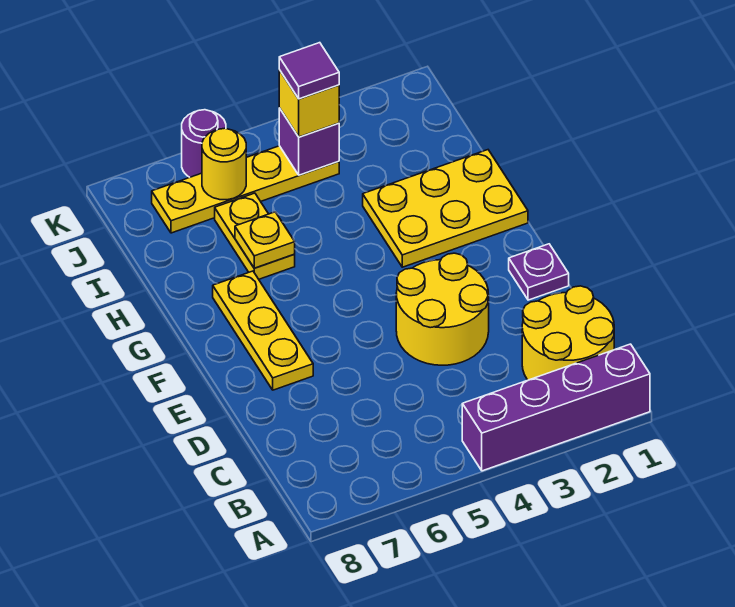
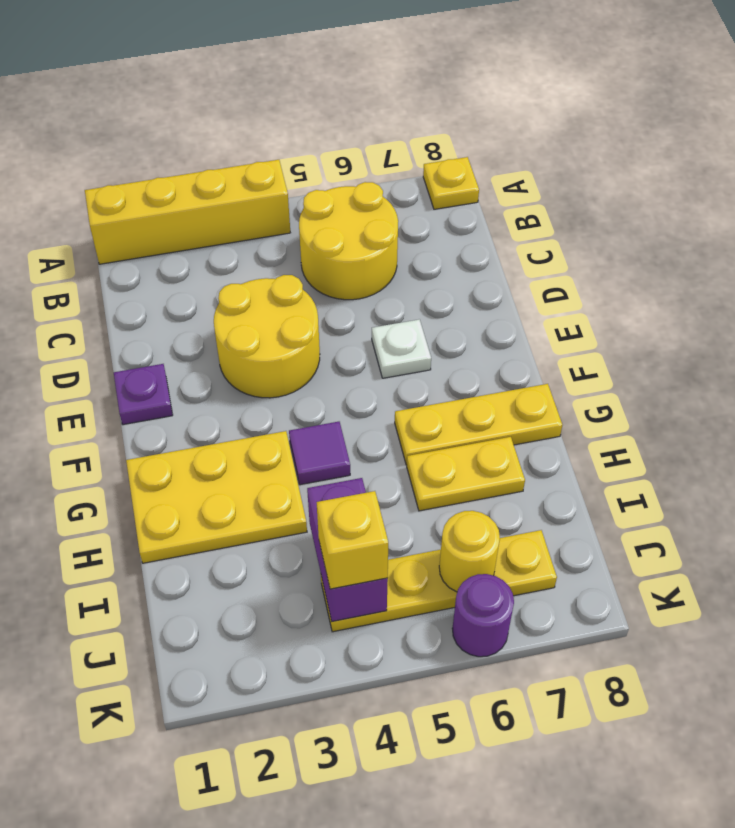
purple brick A1:A4 level 1 -> yellow brick A1:A4 level 1
yellow round brick B1:C2 level 1 -> yellow round brick B5:C6 level 1
none -> white plate E6 level 1
yellow plate E7:G7 level 1 -> yellow plate G6:G8 level 1
yellow plate H6:I6 level 1 -> yellow plate H6:H7 level 1
yellow plate H6 level 2 -> yellow plate A8 level 1
purple brick J4 level 2 -> purple brick I4:J4 level 2
purple tile J4 level 4 -> purple tile G4 level 1

